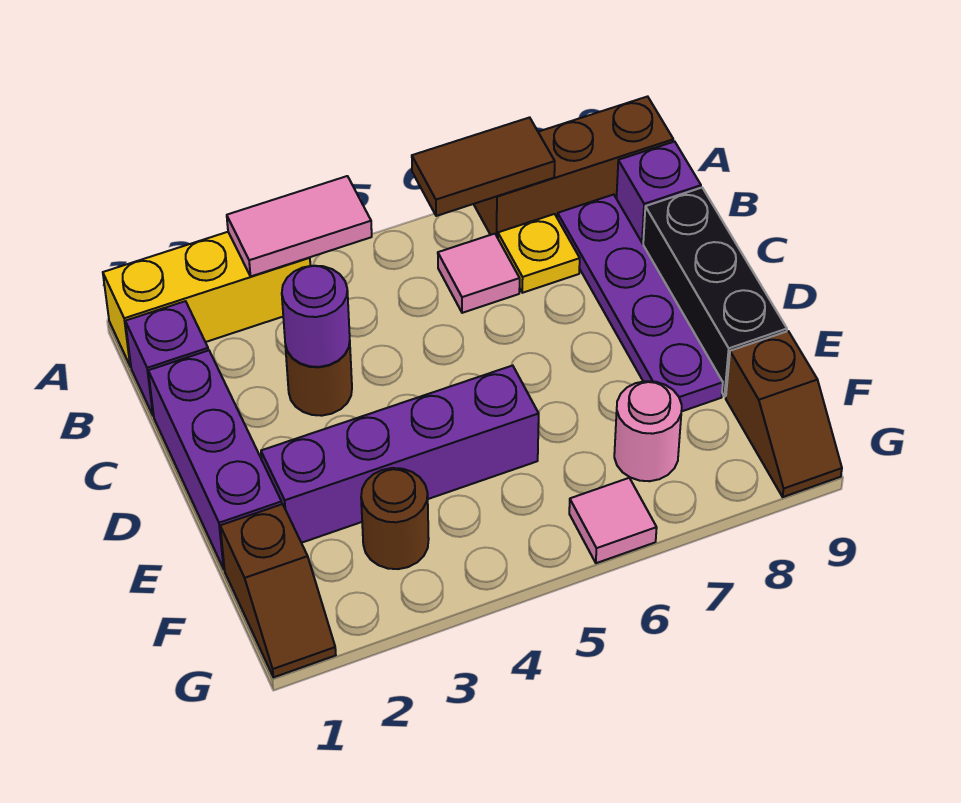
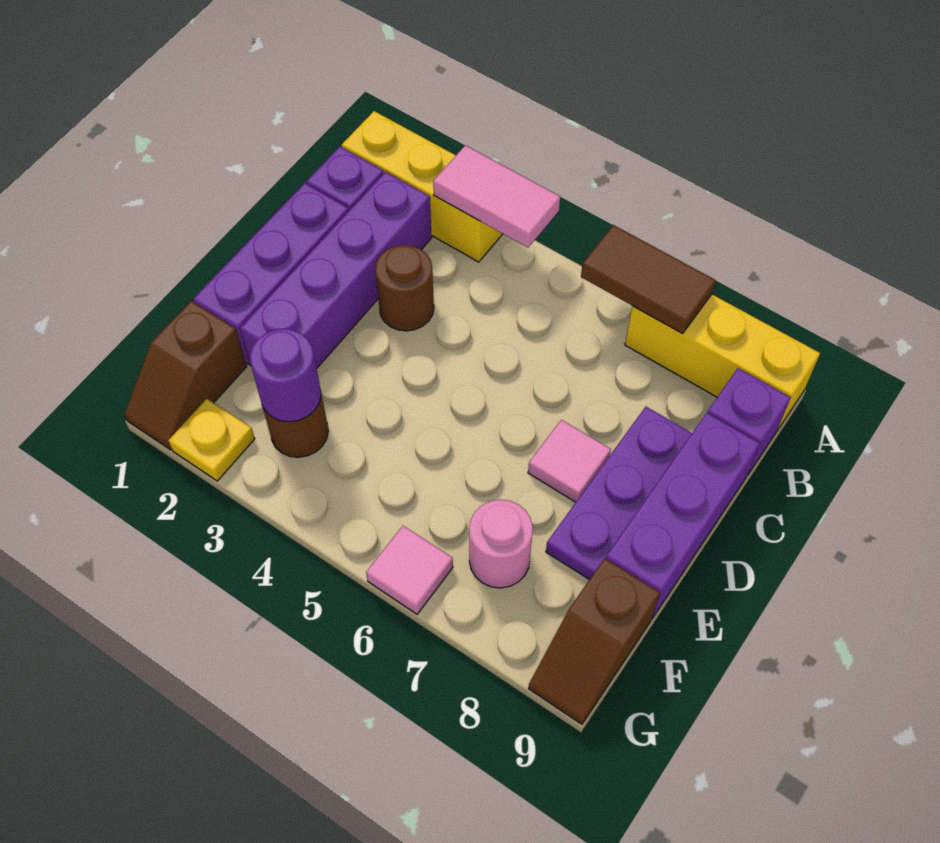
brown brick A7:A9 level 1 -> yellow brick A7:A9 level 1
pink tile B6 level 1 -> pink tile D7 level 1
yellow plate B7 level 1 -> yellow plate G2 level 1
purple plate B8:E8 level 1 -> purple plate C8:E8 level 1
purple round brick C3 level 2 -> purple round brick F3 level 2
black brick C9:E9 level 1 -> purple brick C9:E9 level 1
purple brick E2:E5 level 1 -> purple brick B2:E2 level 1

